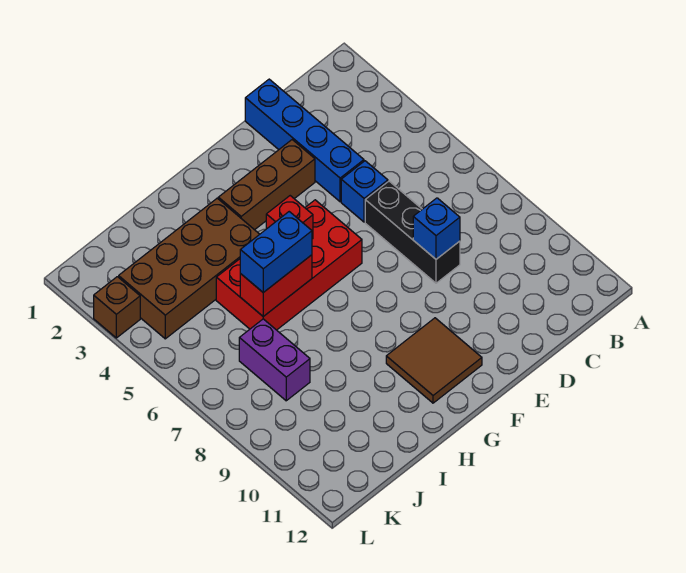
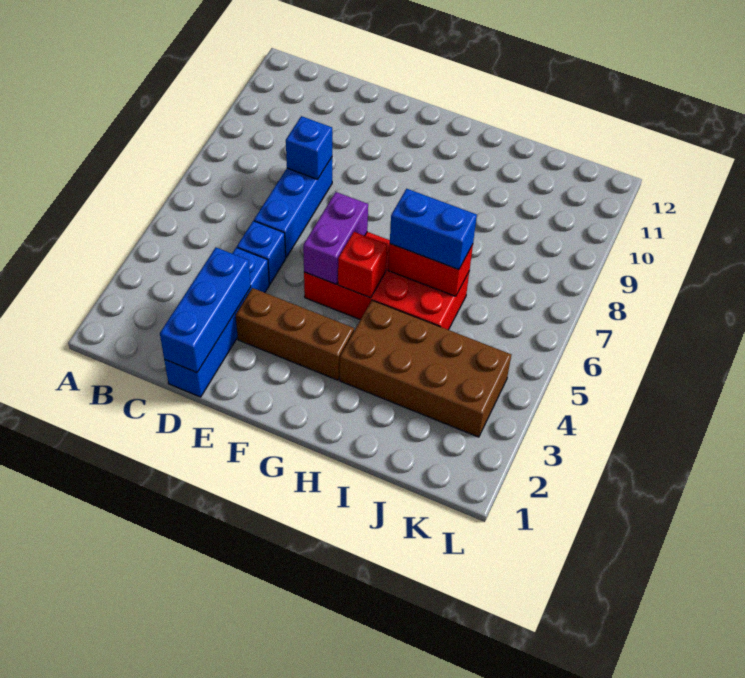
none -> blue brick D1:D3 level 2
black brick D6:D8 level 1 -> blue brick D6:D8 level 1
brown tile F10:G11 level 1 -> none
purple brick J7:J8 level 1 -> purple brick F5:F6 level 2
brown brick L3 level 1 -> none

